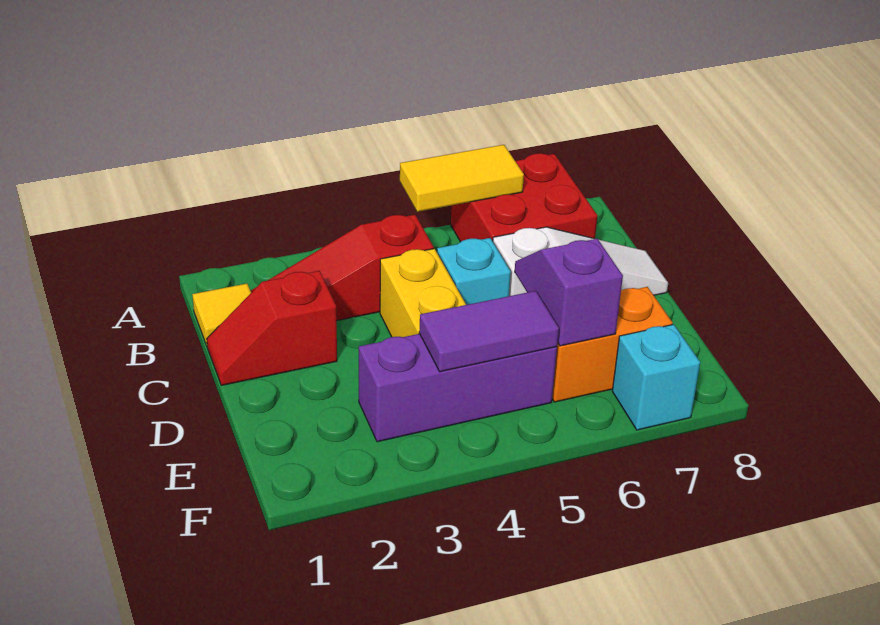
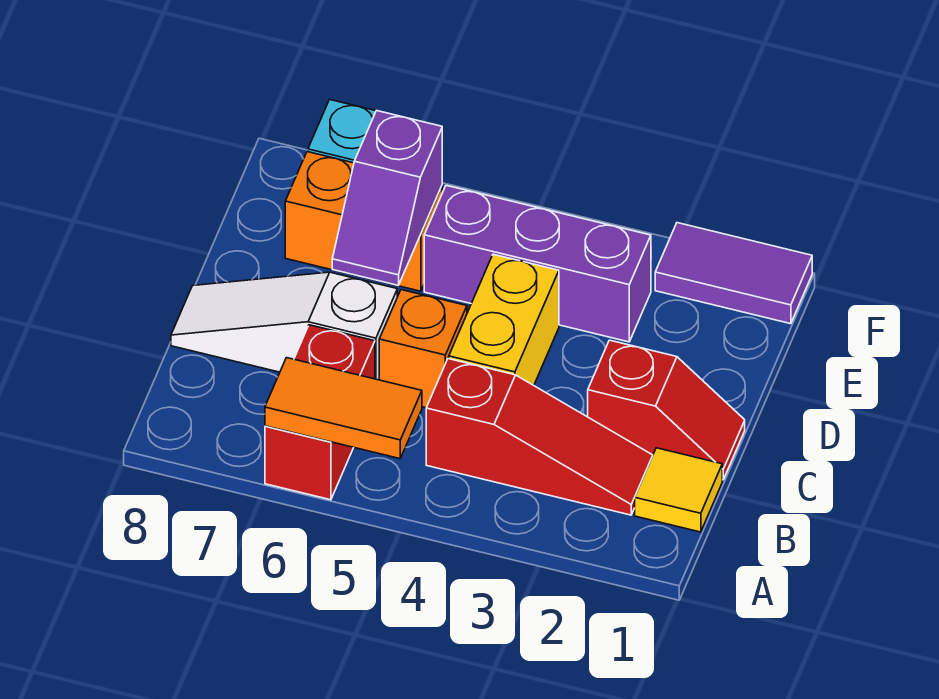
yellow tile A5:A6 level 2 -> orange tile A5:A6 level 2
red brick A6:B7 level 1 -> red brick A6:B6 level 1
cyan brick C5 level 1 -> orange brick C5 level 1
purple tile E4:E5 level 2 -> purple tile F1:F2 level 1

